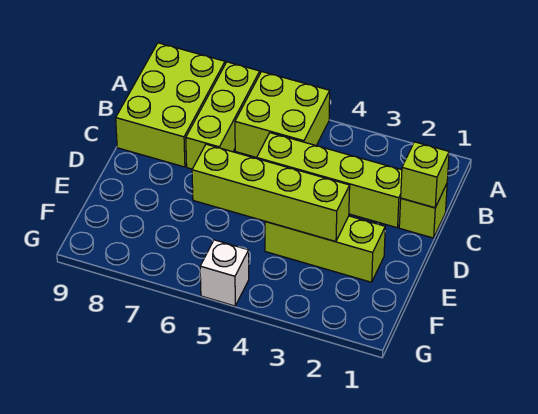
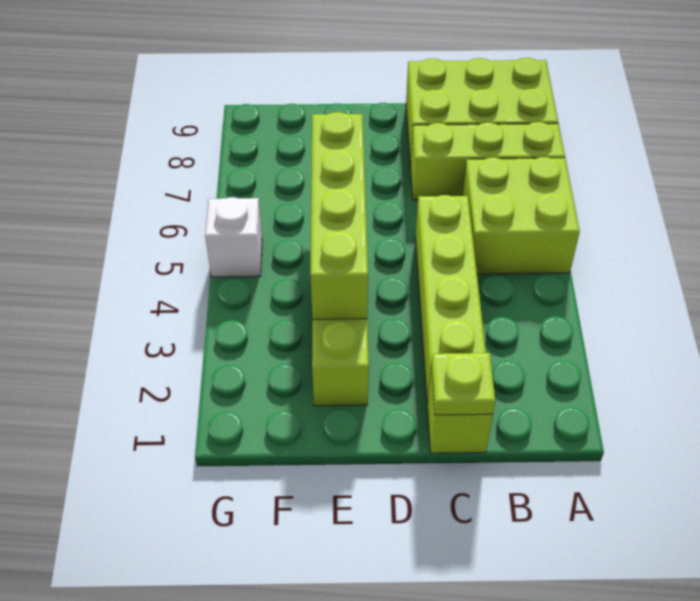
lime brick C1 level 2 -> lime plate C1 level 2

